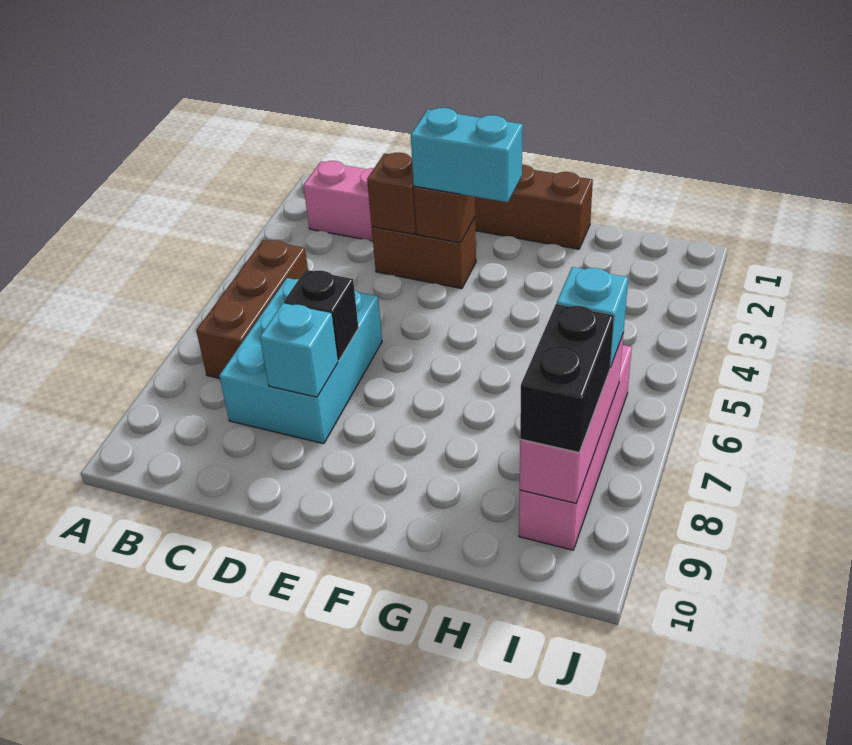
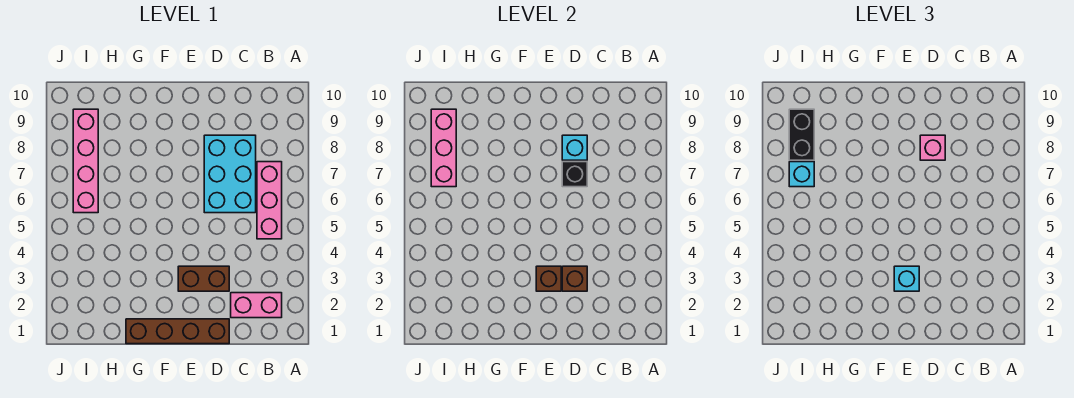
brown brick B5:B7 level 1 -> pink brick B5:B7 level 1
none -> pink brick D8 level 3
cyan brick E3:F3 level 3 -> cyan brick E3 level 3

